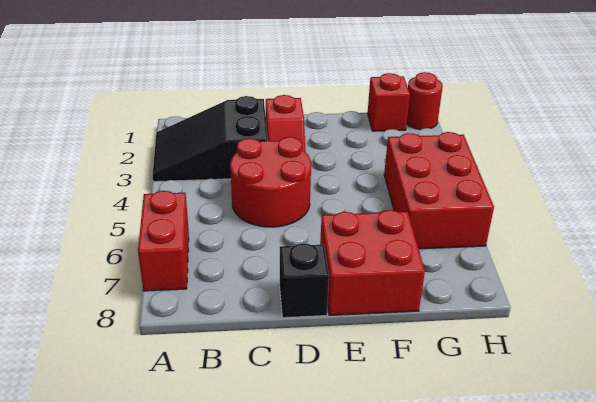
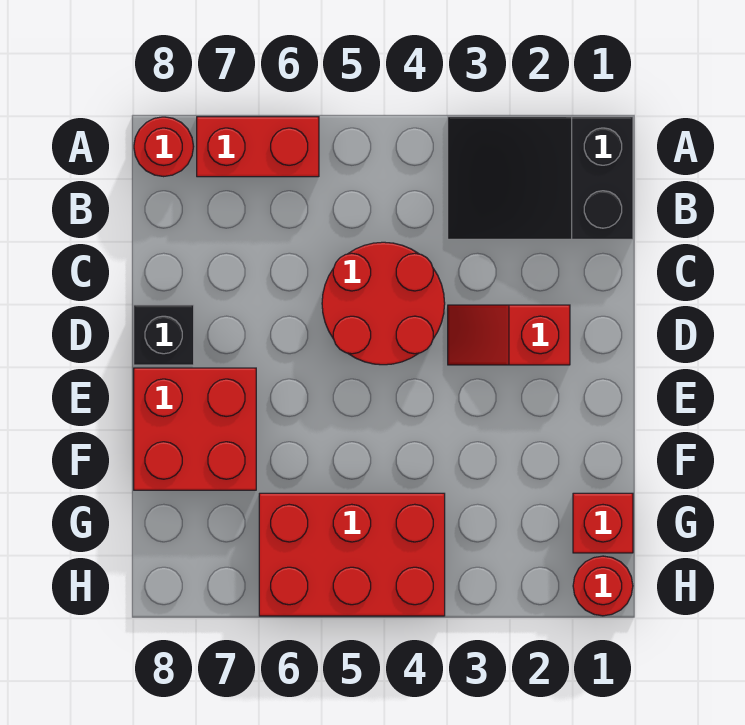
black slope A2:C3 level 1 top C -> black slope A1:B3 level 1 top 1
none -> red round brick A8 level 1

